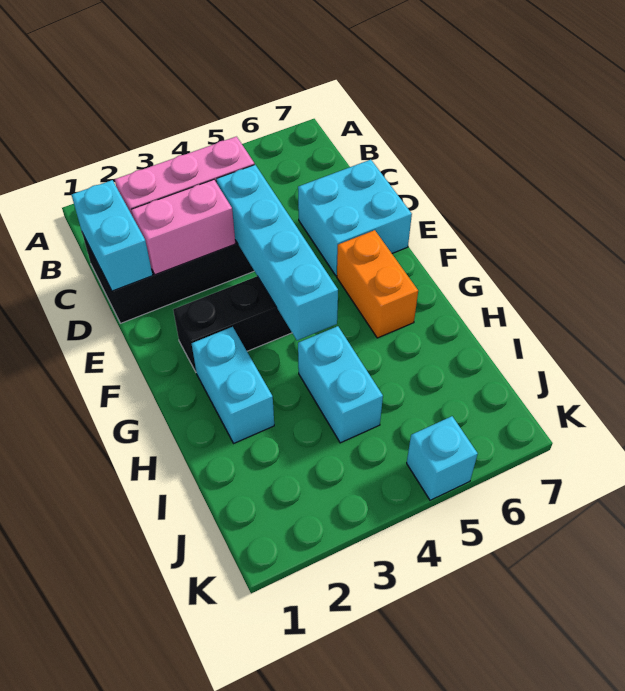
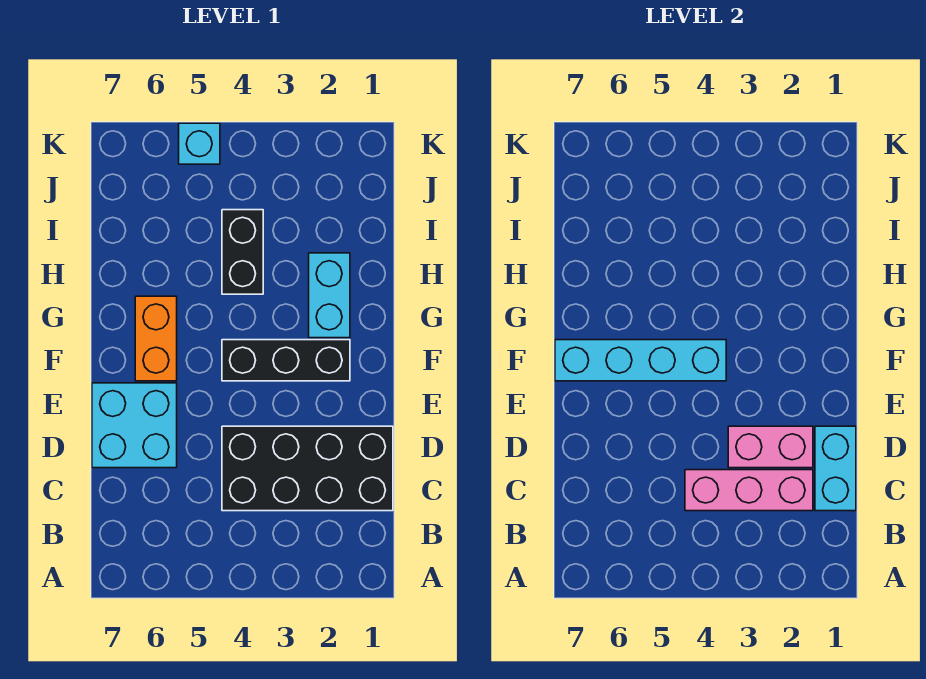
cyan brick D4:G4 level 2 -> cyan brick F4:F7 level 2
cyan brick H4:I4 level 1 -> black brick H4:I4 level 1

